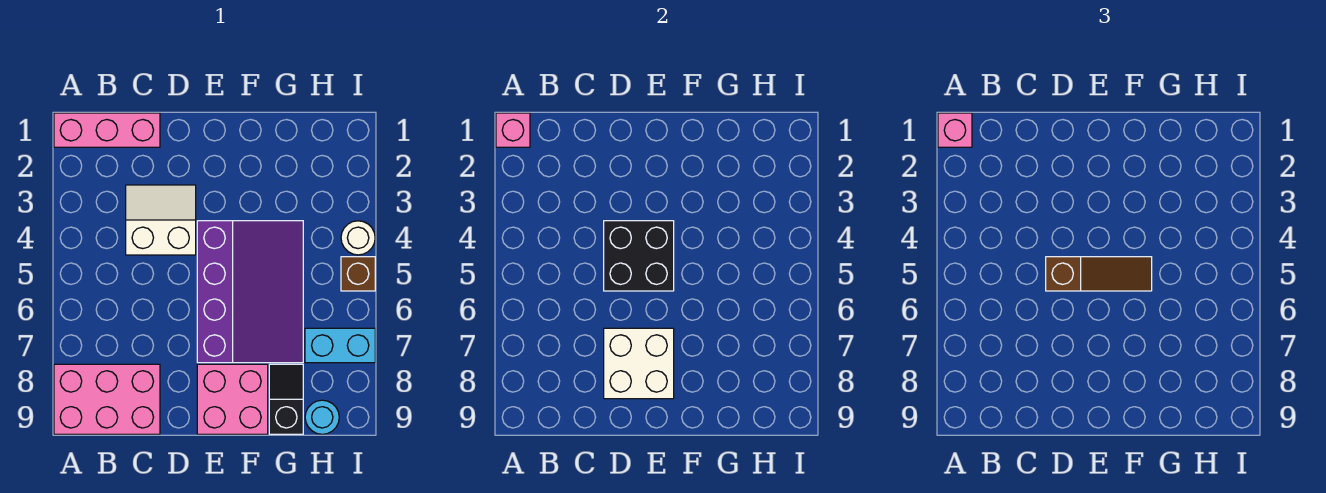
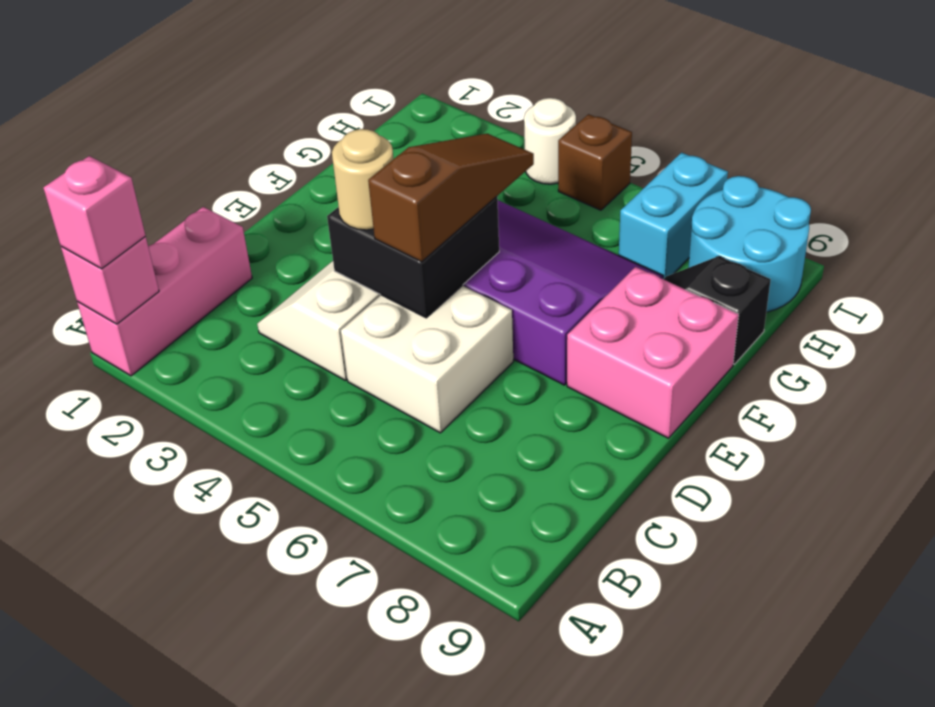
pink brick A8:C9 level 1 -> none
none -> tan round brick D4 level 3
white brick D7:E8 level 2 -> white brick C5:D6 level 1
cyan round brick H9 level 1 -> cyan round brick H8:I9 level 1

